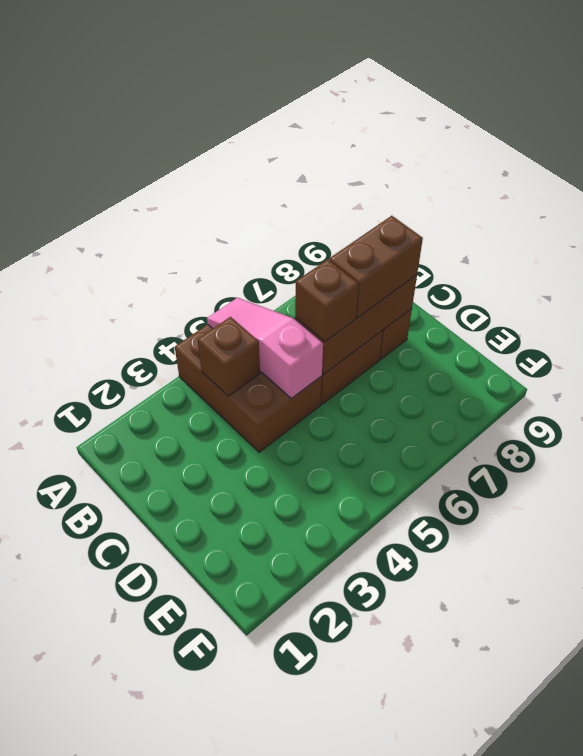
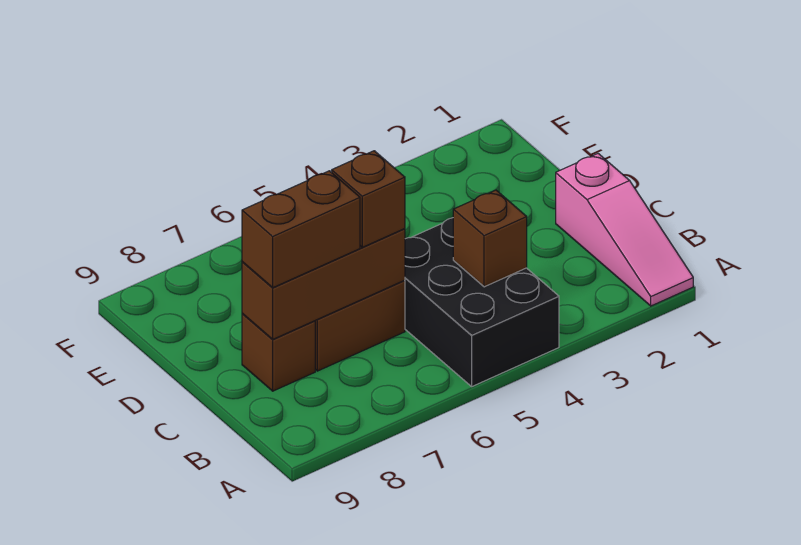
brown brick A4:C5 level 1 -> black brick A4:C5 level 1
pink slope A5:C5 level 2 top C -> pink slope A1:C1 level 1 top C

